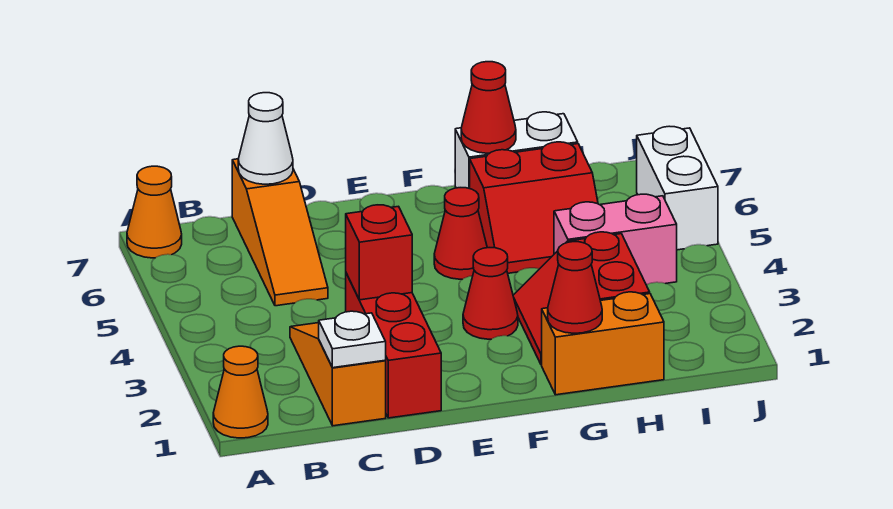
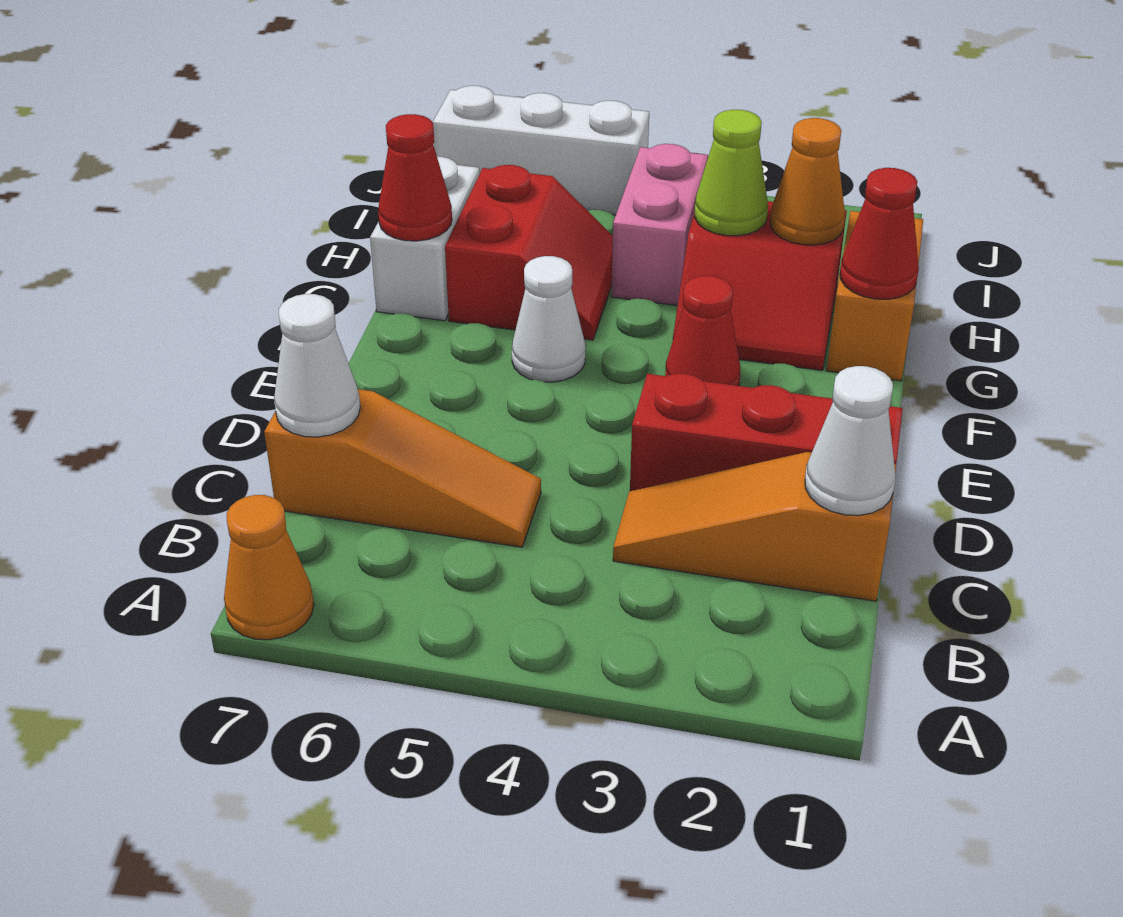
orange cone A1 level 1 -> orange cone H2 level 2
white plate C1 level 2 -> white cone C1 level 2
red brick D3 level 2 -> none
red cone F5 level 1 -> white cone F5 level 1
none -> lime cone H3 level 2
white brick J5:J6 level 1 -> white brick J5:J7 level 1

